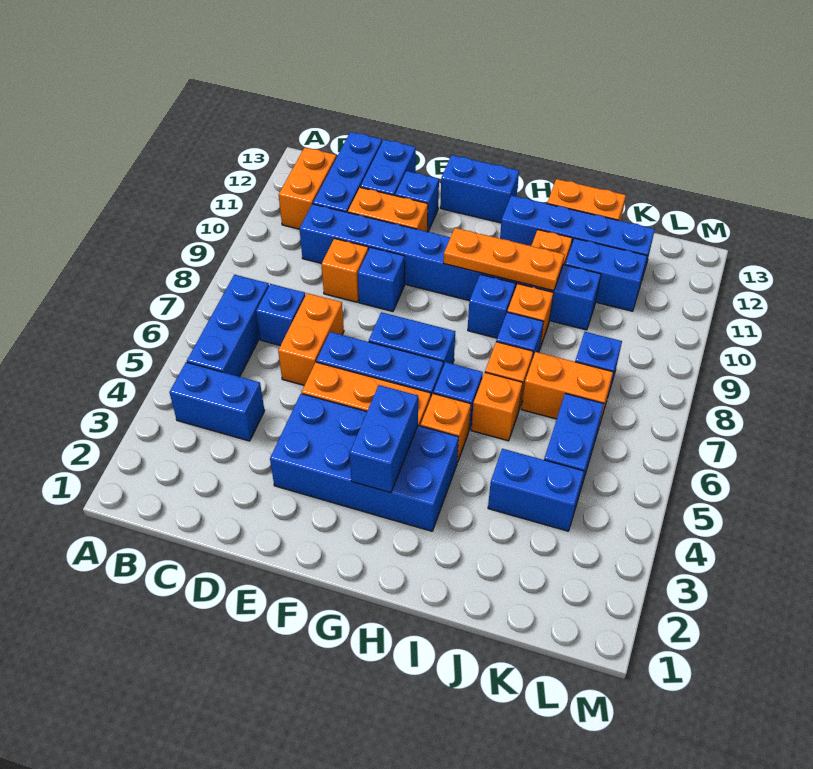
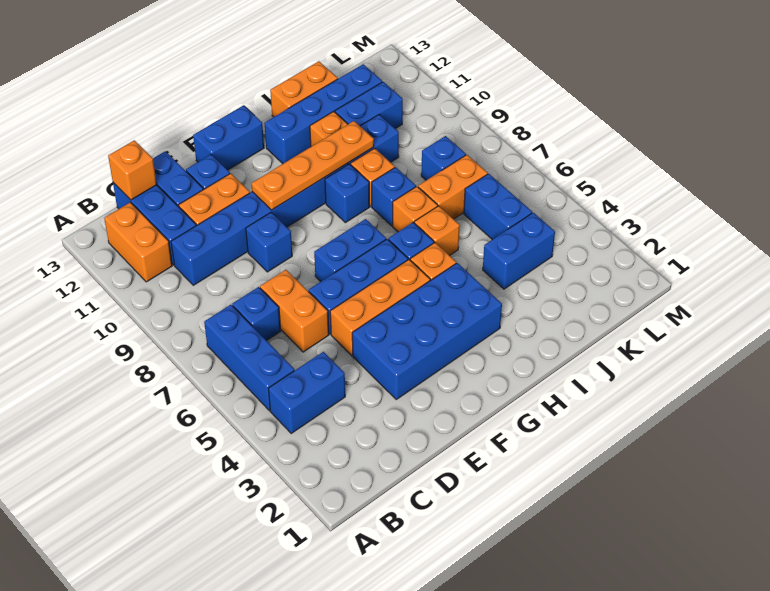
orange brick D9 level 1 -> orange brick C13 level 2
blue brick G3:G4 level 2 -> none
orange plate G10:I10 level 2 -> orange plate F10:I10 level 2

